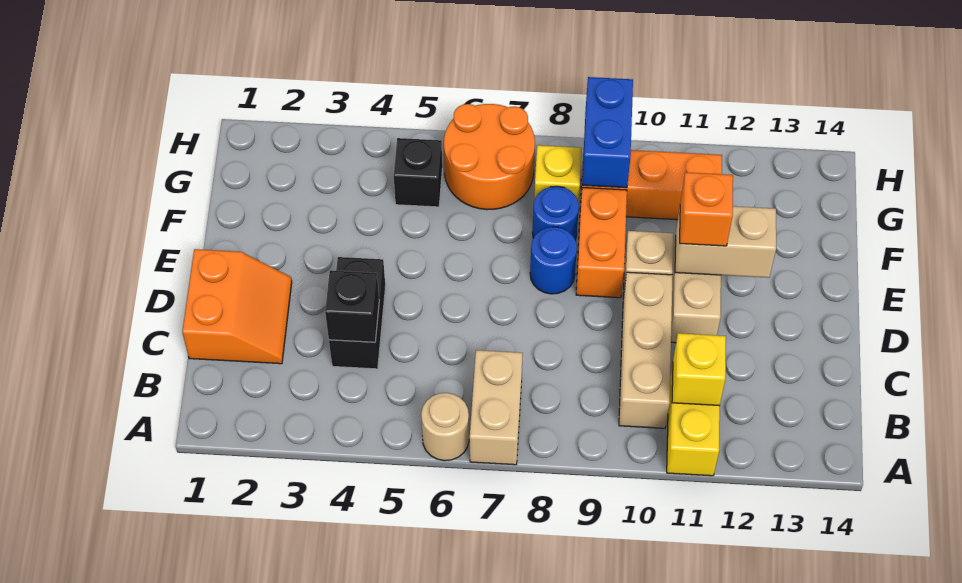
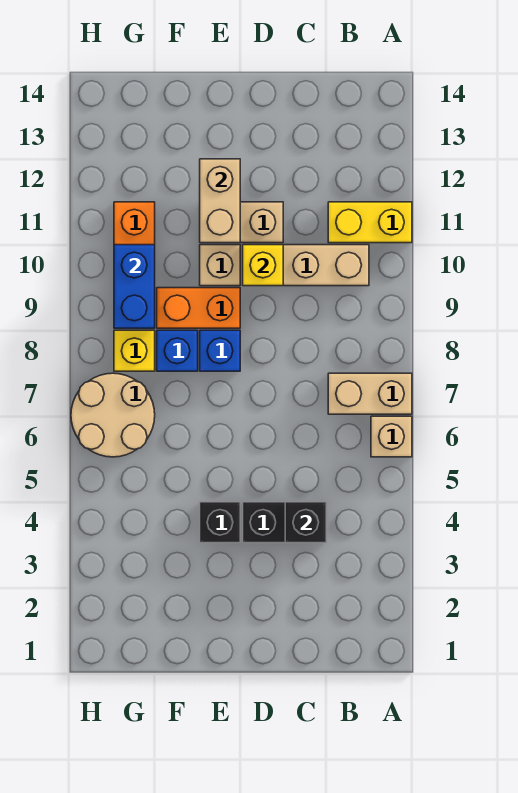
tan round brick A6 level 1 -> tan brick A6 level 1
yellow brick B11 level 2 -> yellow brick D10 level 2
orange slope C1:D2 level 1 top 1 -> none
blue round brick E8 level 1 -> blue brick E8 level 1
orange brick E11 level 3 -> none
blue round brick F8 level 1 -> blue brick F8 level 1
black brick G5 level 1 -> black brick E4 level 1
orange round brick G6:H7 level 1 -> tan round brick G6:H7 level 1
blue brick G9:H9 level 2 -> blue brick G9:G10 level 2

